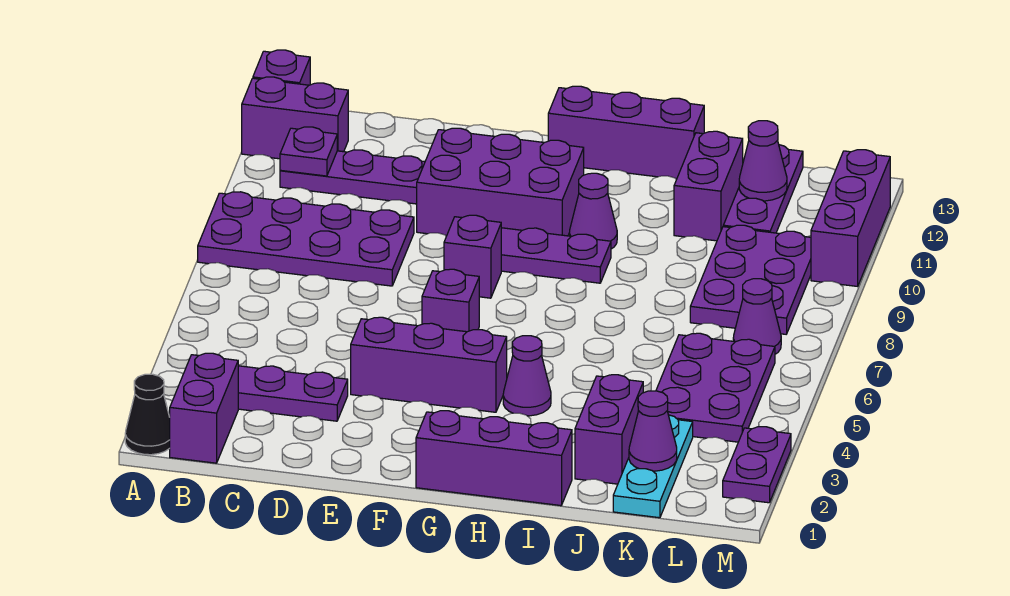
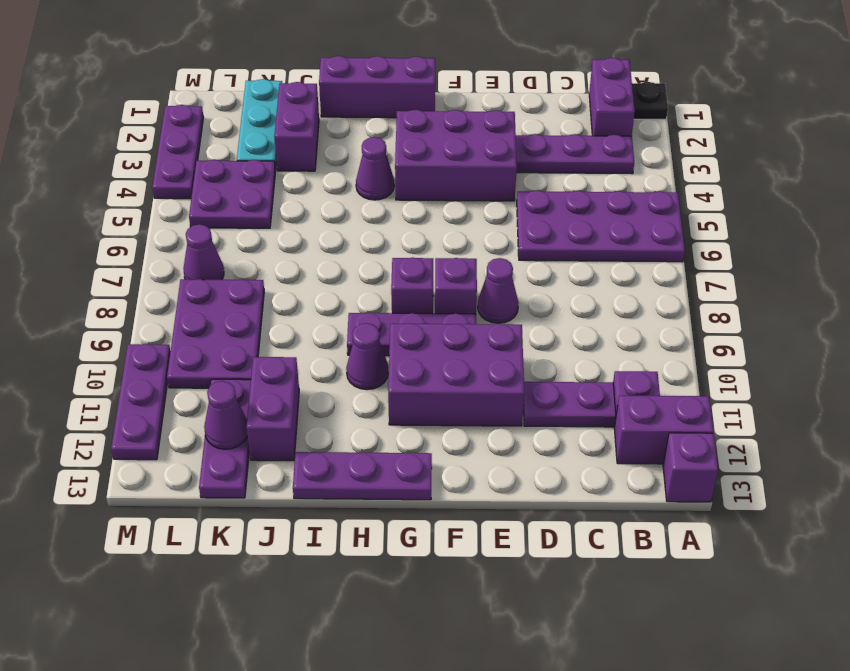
black cone A1 level 1 -> black plate A1 level 1
purple plate A8:D9 level 1 -> purple plate A5:D6 level 1
purple brick E4:G4 level 1 -> purple brick E3:G4 level 1
purple brick F6 level 1 -> purple brick G8 level 1
purple brick G13:I13 level 1 -> purple plate G13:I13 level 1
purple cone K2 level 2 -> purple cone E8 level 1
purple plate K4:L6 level 1 -> purple plate K4:L5 level 1
purple plate M2:M3 level 1 -> purple plate M2:M4 level 1
purple brick M10:M12 level 1 -> purple plate M10:M12 level 1

